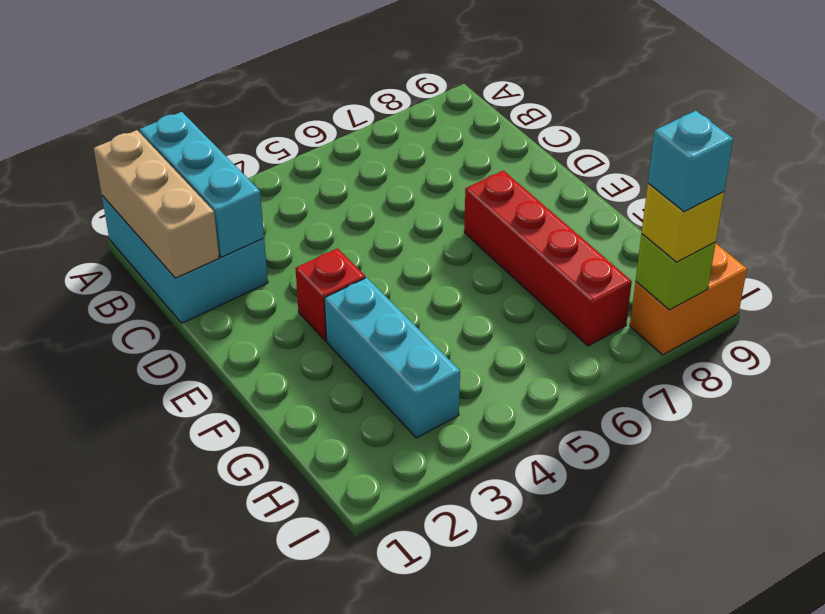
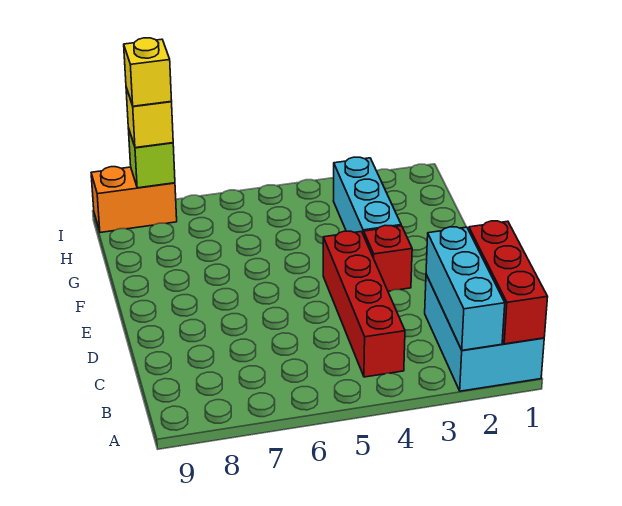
tan brick A1:C1 level 2 -> red brick A1:C1 level 2
red brick E7:H7 level 1 -> red brick B4:E4 level 1
cyan brick I8 level 4 -> yellow brick I8 level 4

